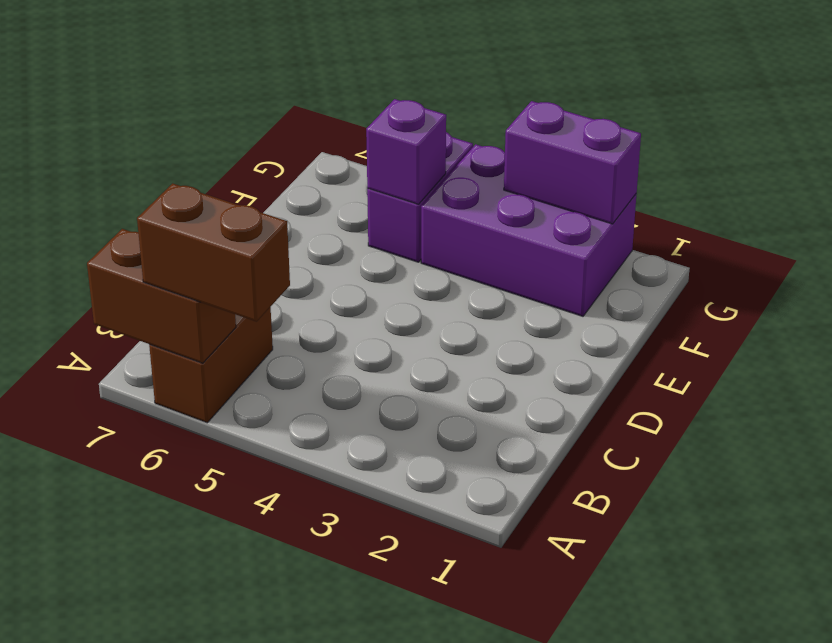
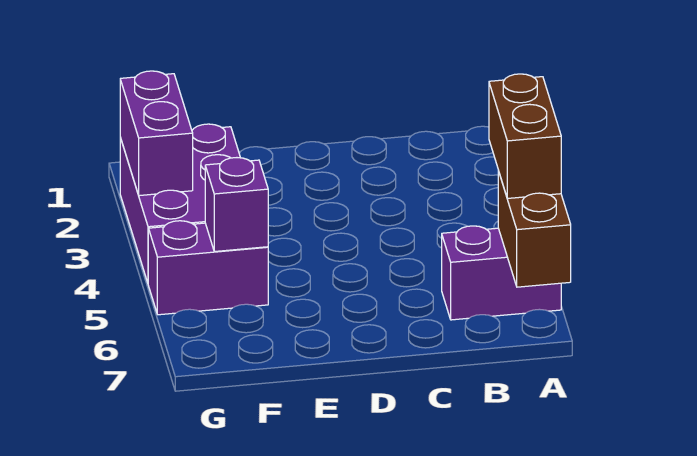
brown brick A6:B6 level 1 -> purple brick A6:B6 level 1

